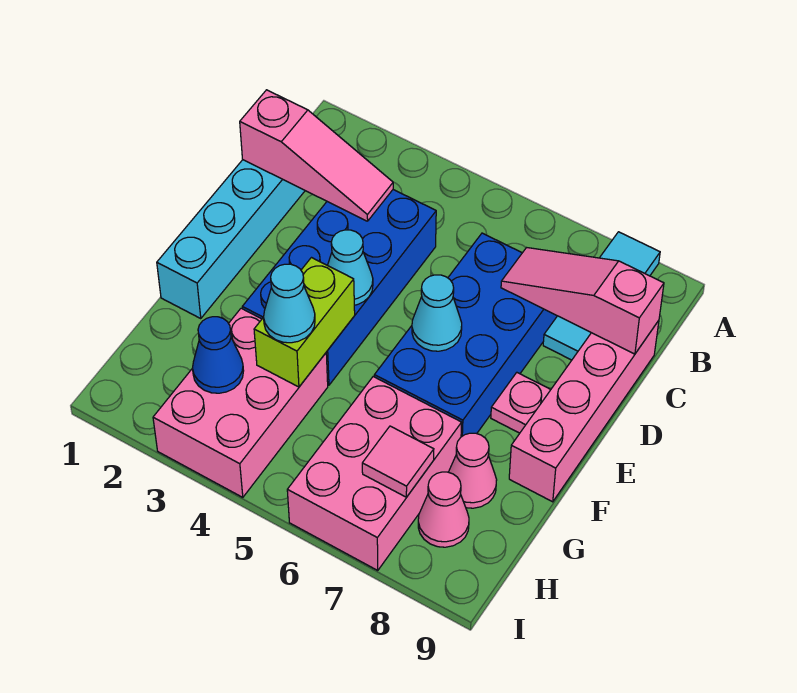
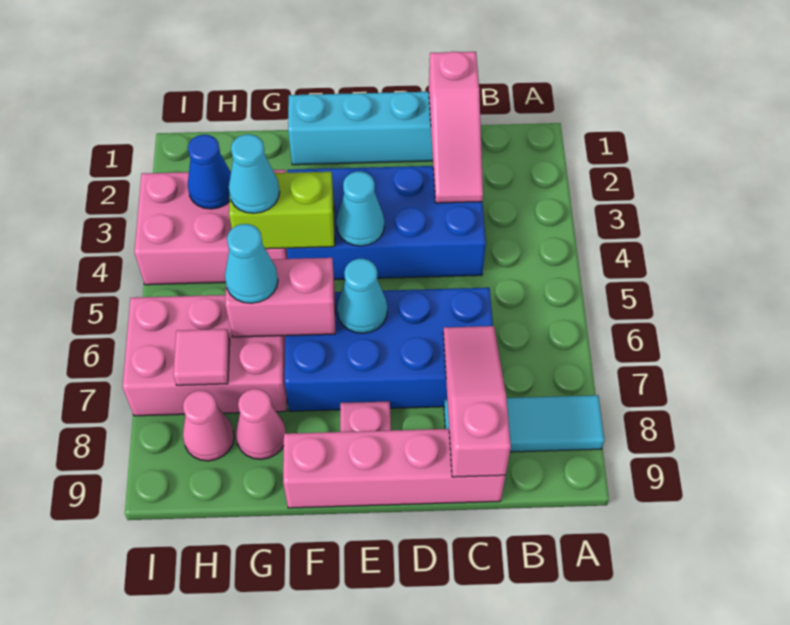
none -> pink brick F6:G6 level 2
none -> cyan cone G6 level 3

